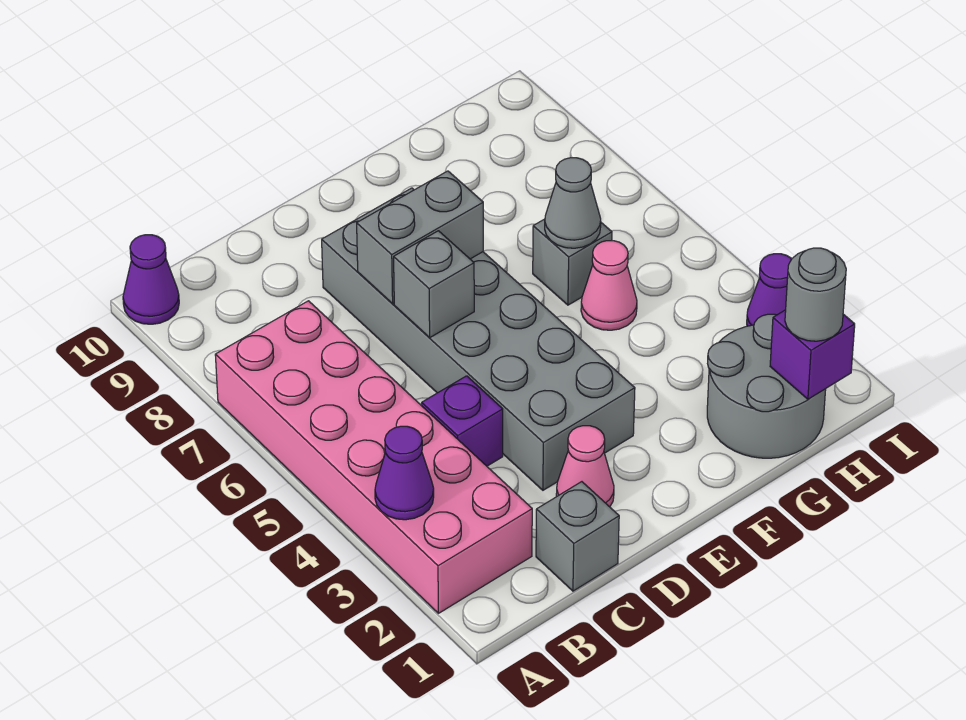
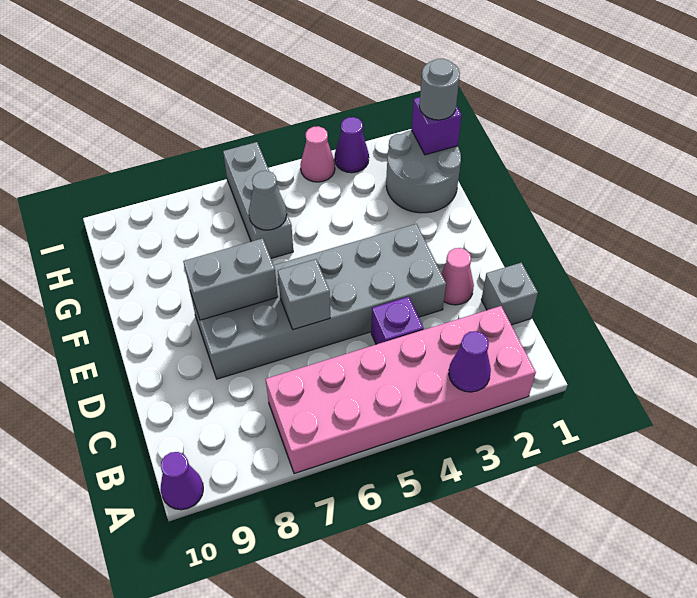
grey brick D7:E7 level 2 -> grey brick E7:E8 level 2
pink cone G5 level 1 -> pink cone I4 level 1
grey brick G6 level 1 -> grey brick G6:I6 level 1

